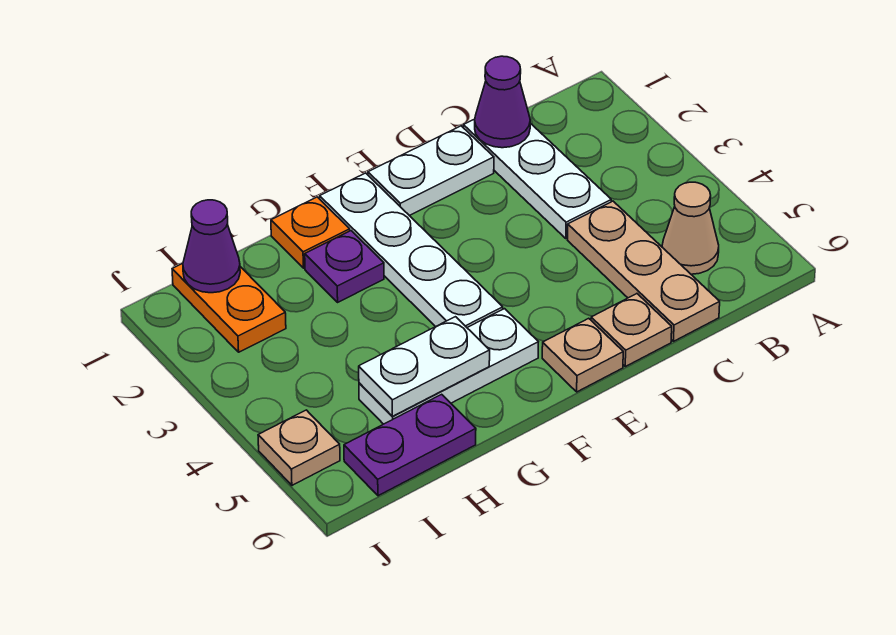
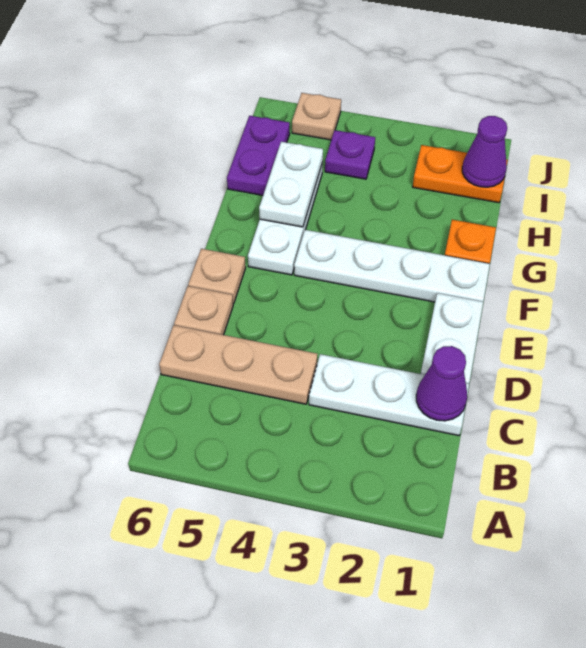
tan cone B5 level 1 -> none
purple plate G2 level 1 -> purple plate I4 level 1

